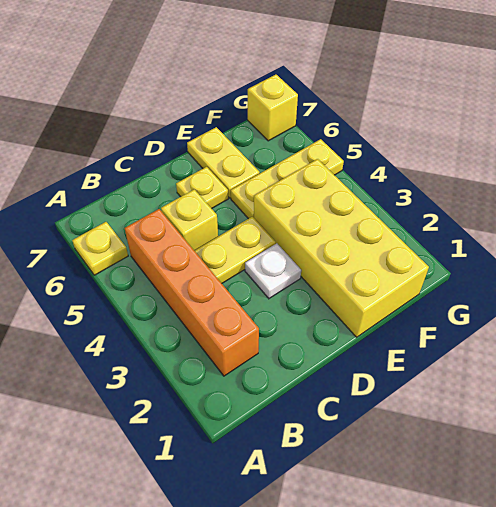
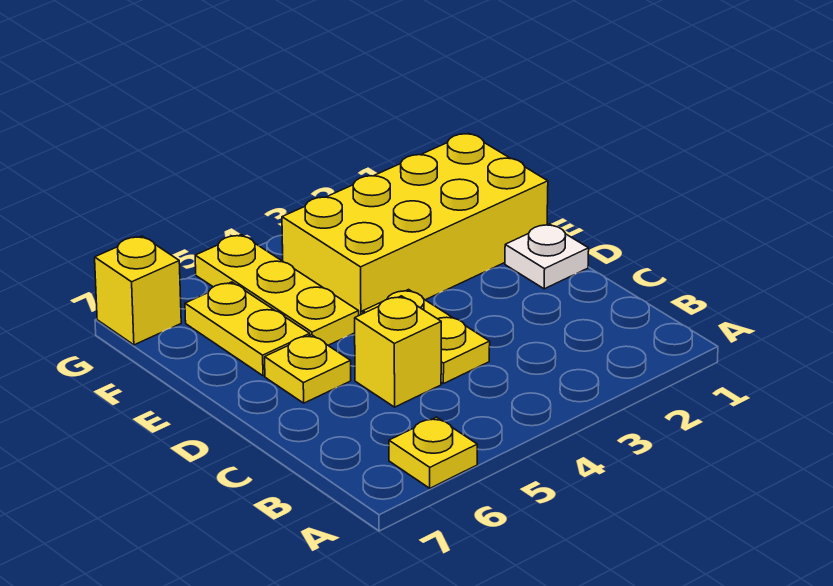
orange brick B2:B5 level 1 -> none
white plate D3 level 1 -> white plate D1 level 1
yellow plate E6:E7 level 1 -> yellow plate E6:F6 level 1

